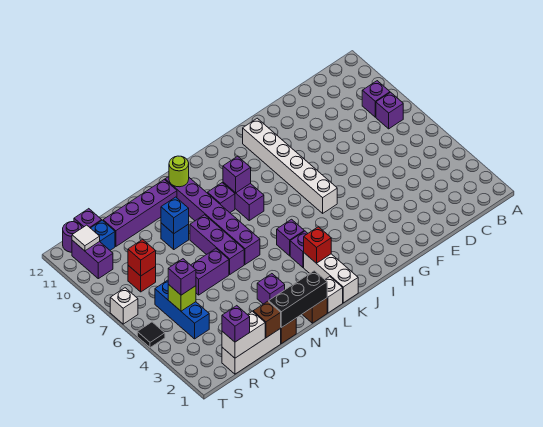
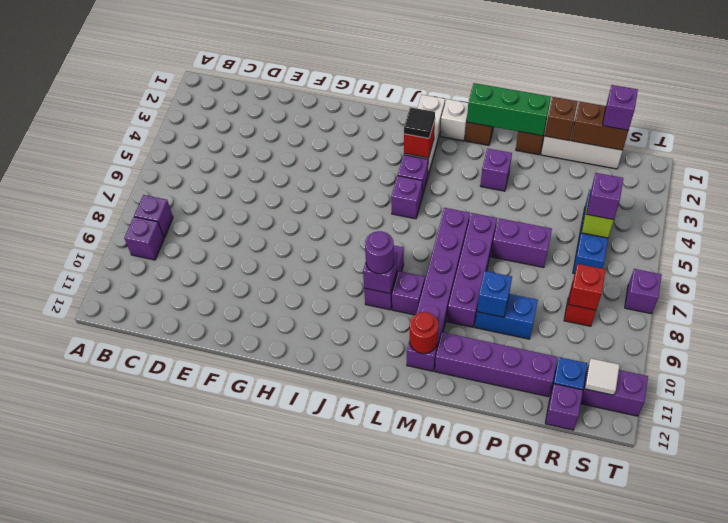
white brick H6:H11 level 1 -> none
black brick M1:O1 level 2 -> green brick M1:O1 level 2
lime round brick M11 level 2 -> red round brick M11 level 2
purple brick N6:N8 level 1 -> purple brick N6:N9 level 1
blue brick O9 level 1 -> blue brick O9:P9 level 1
white brick Q1:R1 level 2 -> brown brick Q1:R1 level 2
purple brick S10:S11 level 1 -> purple brick S11:T11 level 1
purple round brick S12 level 1 -> purple round brick K9 level 3
black tile T5 level 1 -> black tile K3 level 3
white brick T7 level 1 -> purple brick T7 level 1

